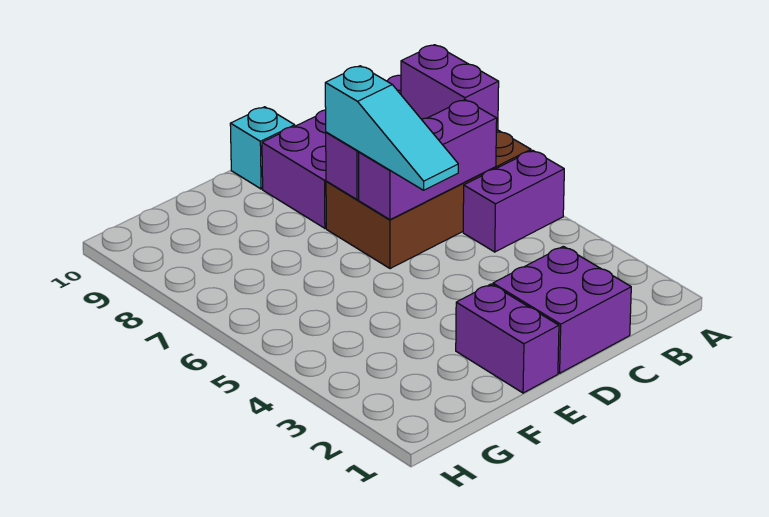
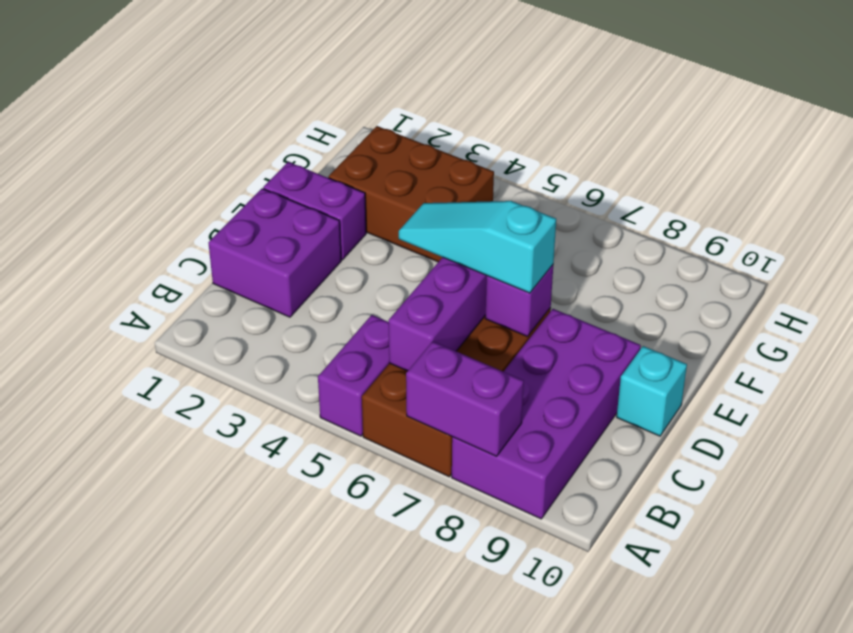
none -> brown brick F2:G4 level 1

